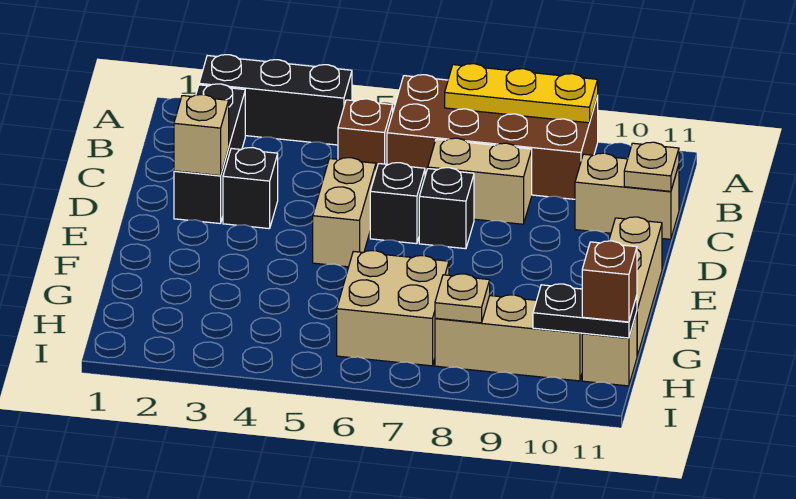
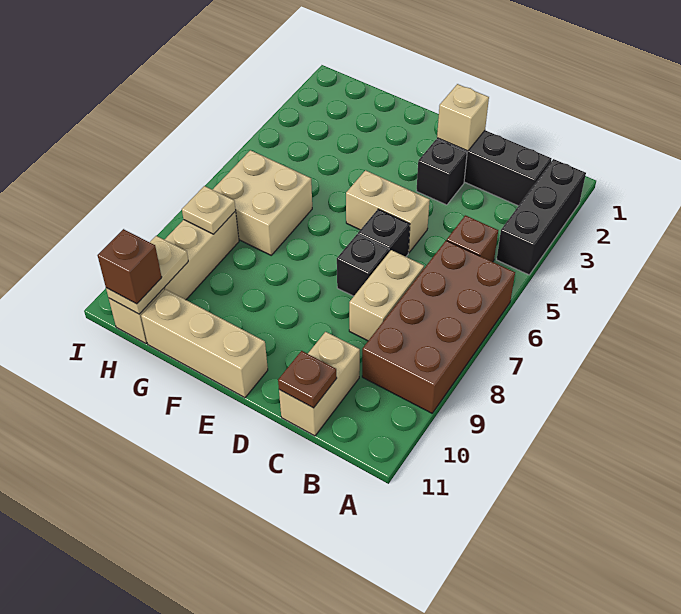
yellow plate A7:A9 level 2 -> none
tan plate C11 level 2 -> brown plate C11 level 2
black plate H10:H11 level 2 -> tan plate H10:H11 level 2

